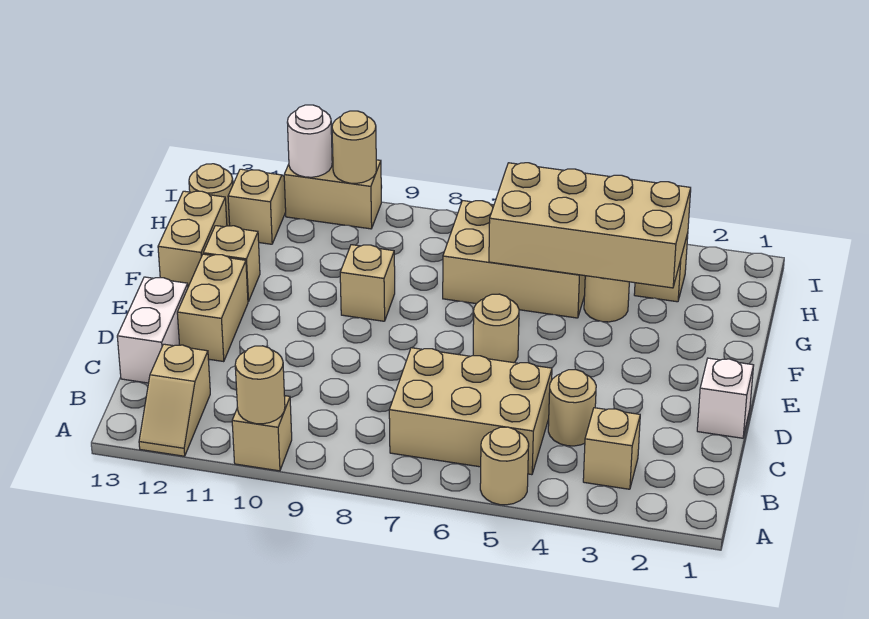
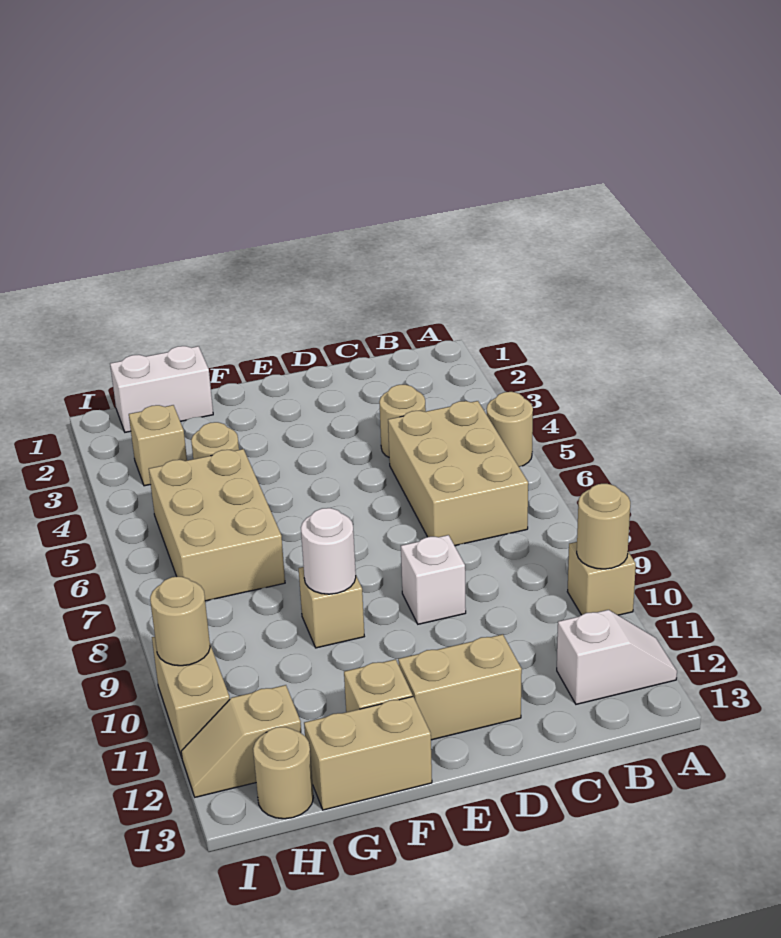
tan slope A12:B12 level 1 top B -> white slope A12:B12 level 1 top B
tan brick B3 level 1 -> none
white brick C13:D13 level 1 -> white brick G1:H1 level 1
white brick D1 level 1 -> white brick D9 level 1
tan round brick E6 level 1 -> none
tan brick G3:H6 level 2 -> none
white round brick I11 level 2 -> white round brick F9 level 2

